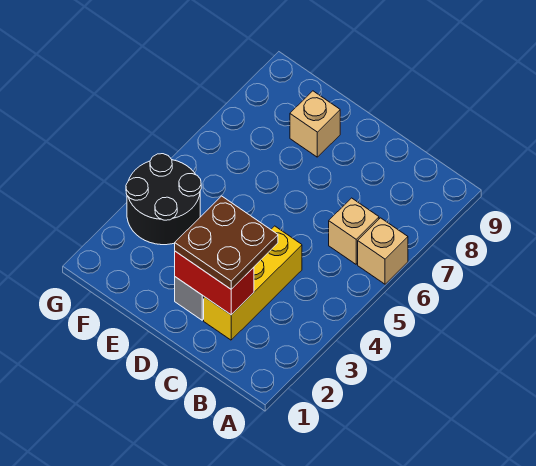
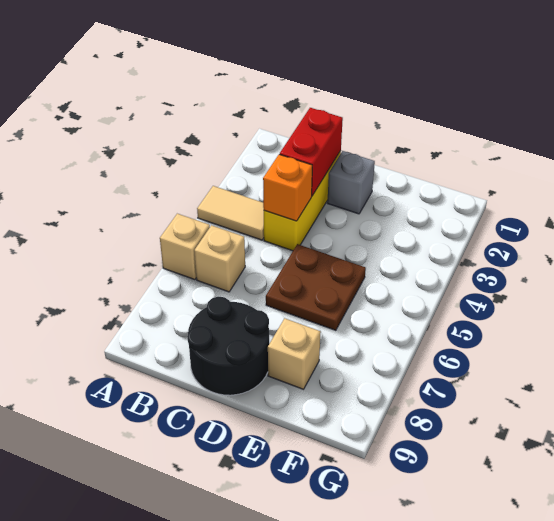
none -> tan tile A4:B4 level 1
red brick C2:D2 level 2 -> red brick C2:C3 level 2
brown plate C2:D3 level 3 -> brown plate D5:E6 level 1
none -> orange brick C4 level 2
black round brick F3:G4 level 1 -> black round brick C8:D9 level 1

